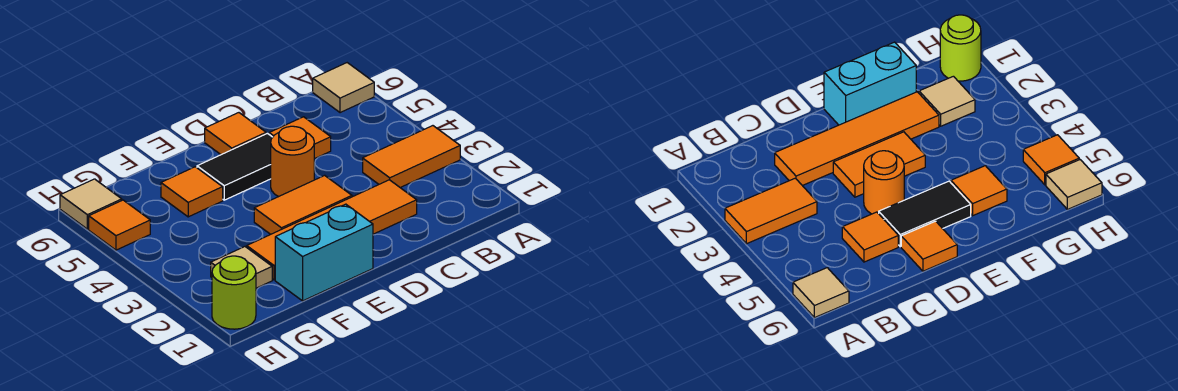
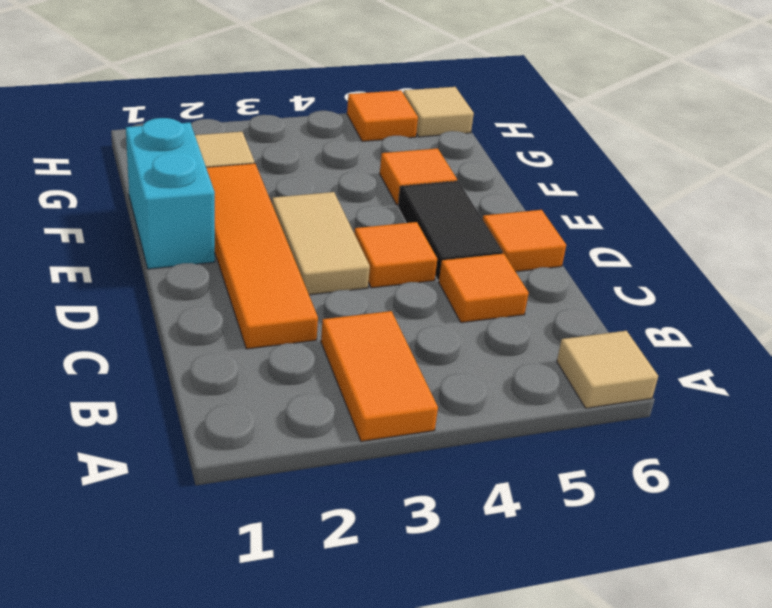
orange tile D3:E3 level 1 -> tan tile D3:E3 level 1
orange round brick D4 level 1 -> orange tile D4 level 1
lime round brick H1 level 1 -> none

